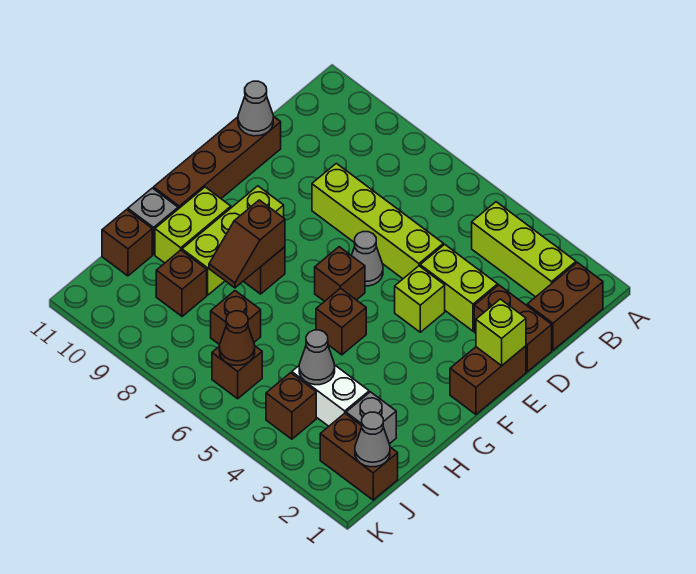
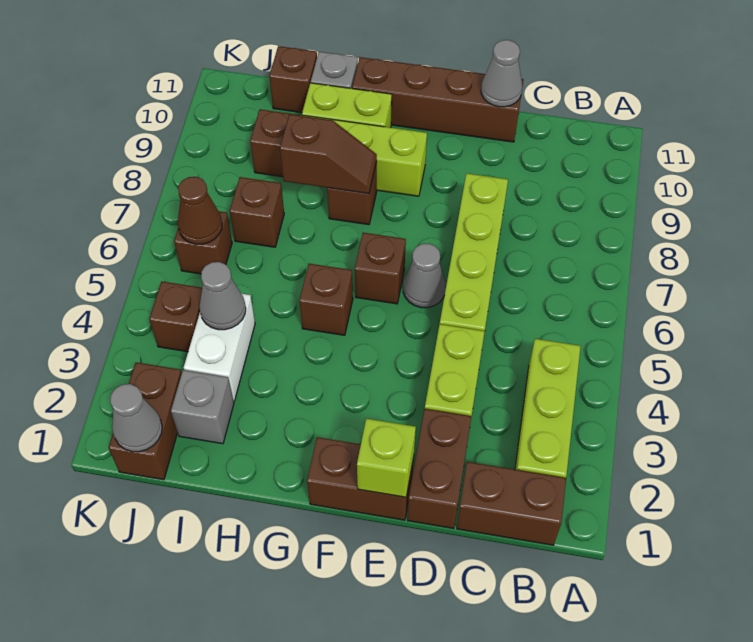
lime brick E4 level 1 -> none
brown slope G8:H8 level 2 top G -> brown slope G8:H8 level 2 top H

